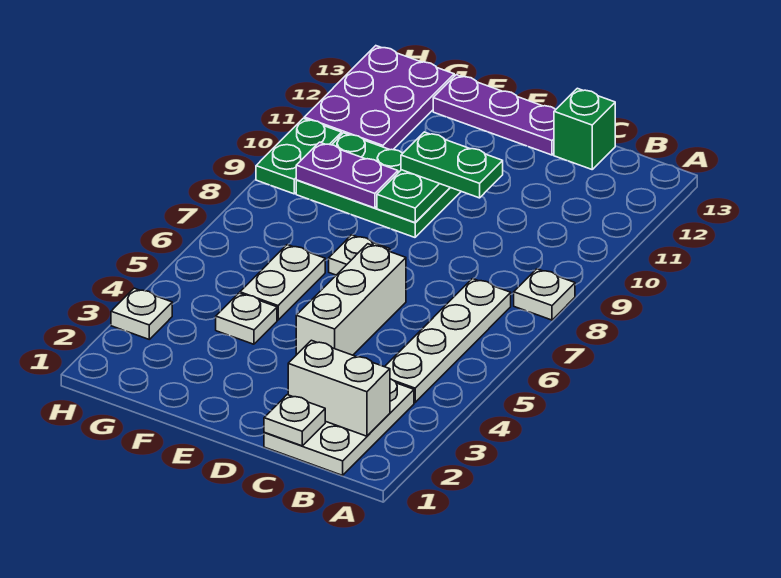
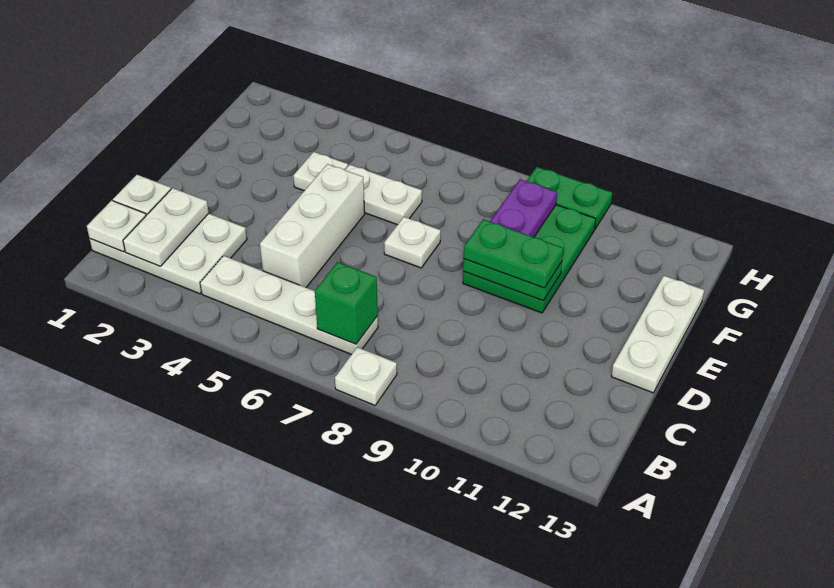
white brick B2:C2 level 2 -> white plate B2:C2 level 2
green brick C13 level 1 -> green brick B7 level 2
white brick D4:D6 level 1 -> white brick C5:E5 level 1
green plate D10:E10 level 3 -> green plate E9:E10 level 3
purple plate D13:F13 level 1 -> white plate D13:F13 level 1
purple plate G11:H13 level 1 -> none
white plate H3 level 1 -> white plate B1 level 2

